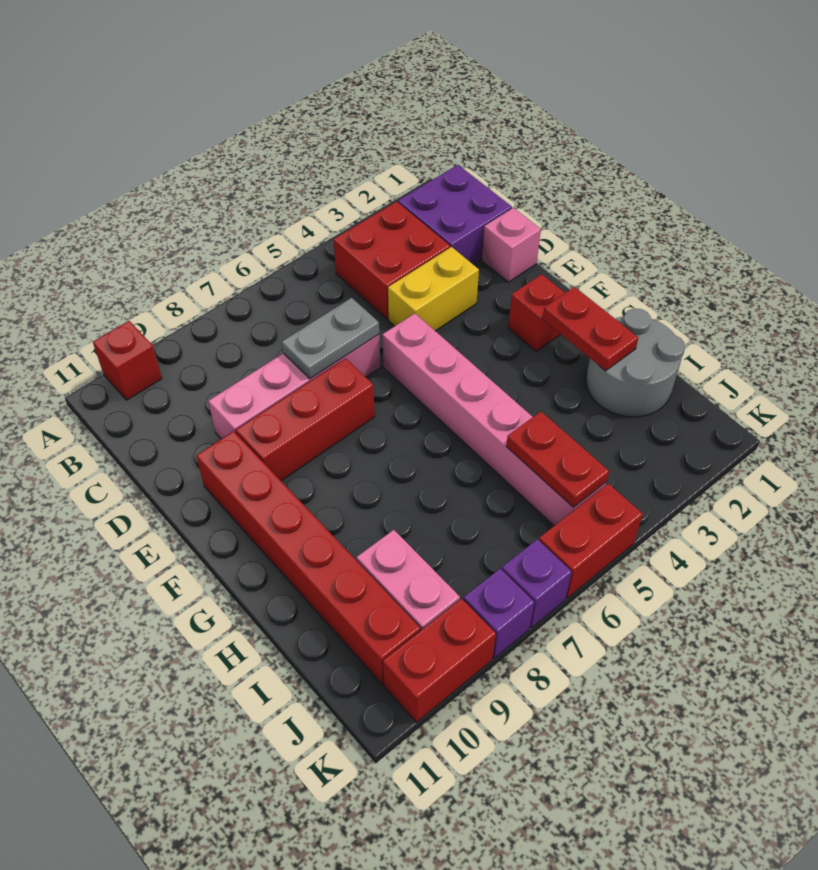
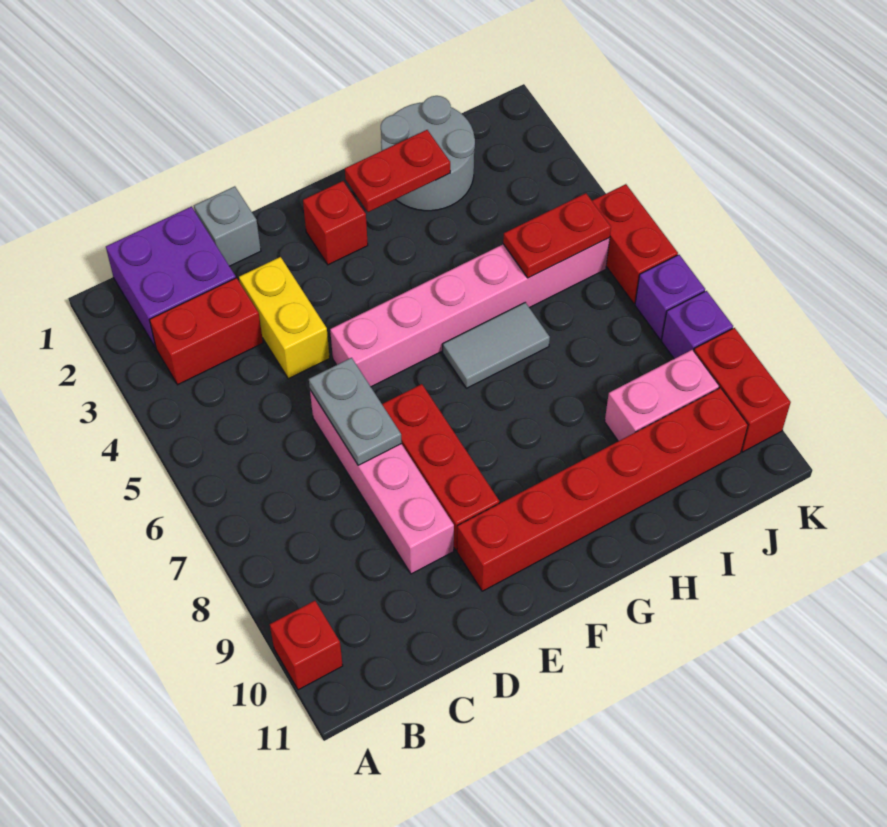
red brick B3:C4 level 1 -> red brick B3:C3 level 1
pink brick D1 level 1 -> grey brick D1 level 1
none -> grey tile G6:H6 level 1

